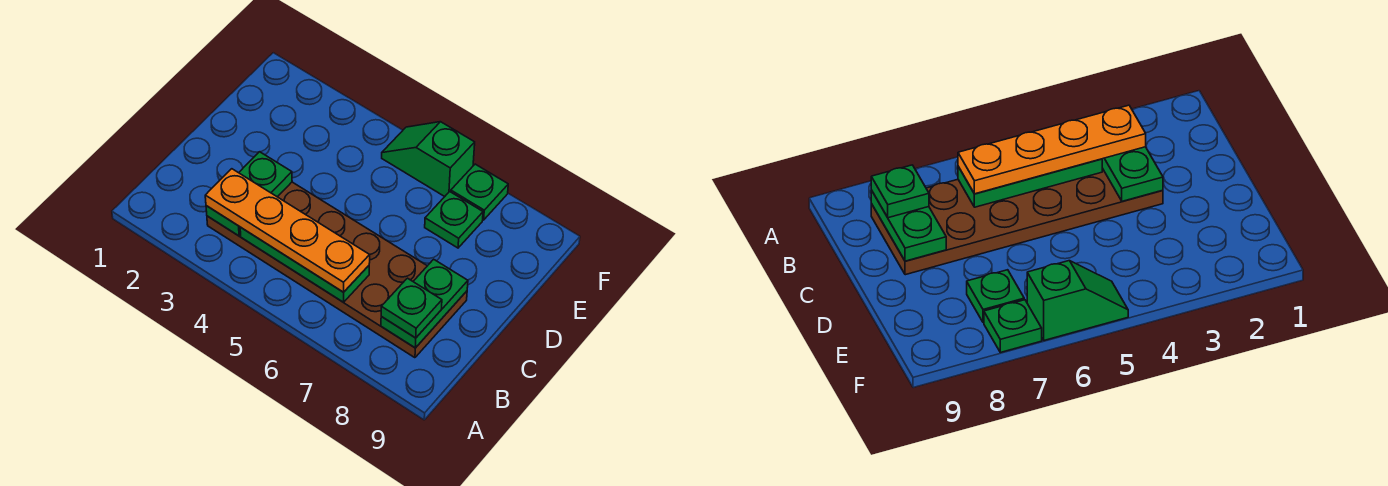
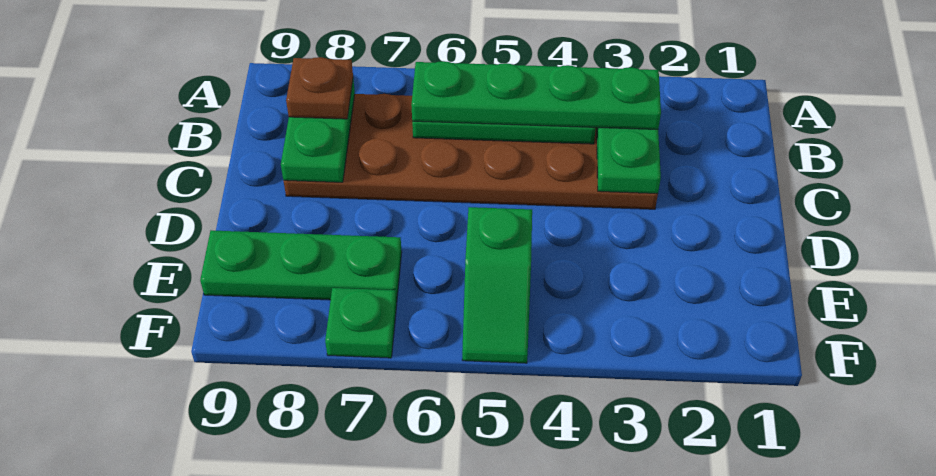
orange plate B3:B6 level 3 -> green plate B3:B6 level 3
green plate B8 level 3 -> brown plate B8 level 3
green plate E7 level 1 -> green plate E7:E9 level 1
green slope F5:F6 level 1 top 6 -> green slope E5:F5 level 1 top E

